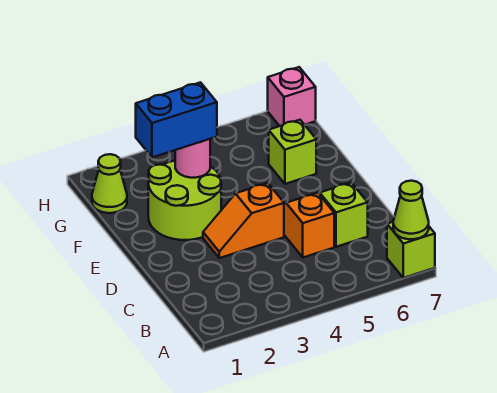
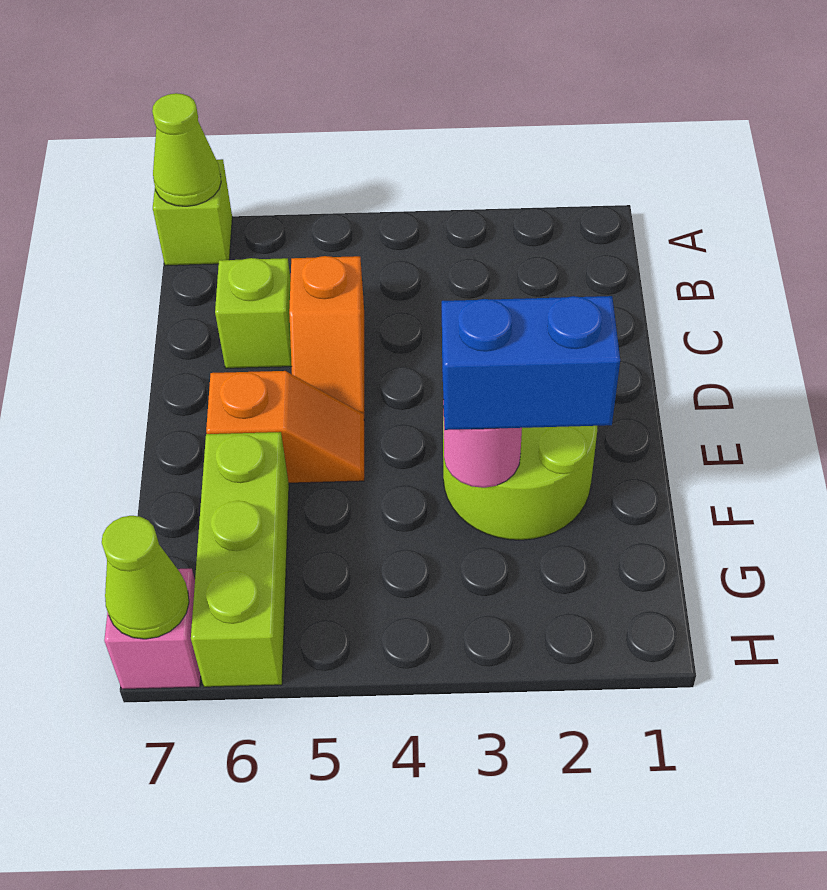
orange slope D3:D4 level 1 top 4 -> orange slope E5:E6 level 1 top 6
lime brick F6 level 1 -> lime brick F6:H6 level 1
lime cone G1 level 1 -> lime cone H7 level 2

